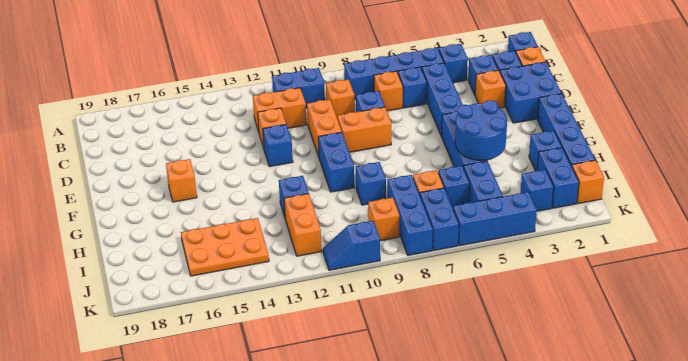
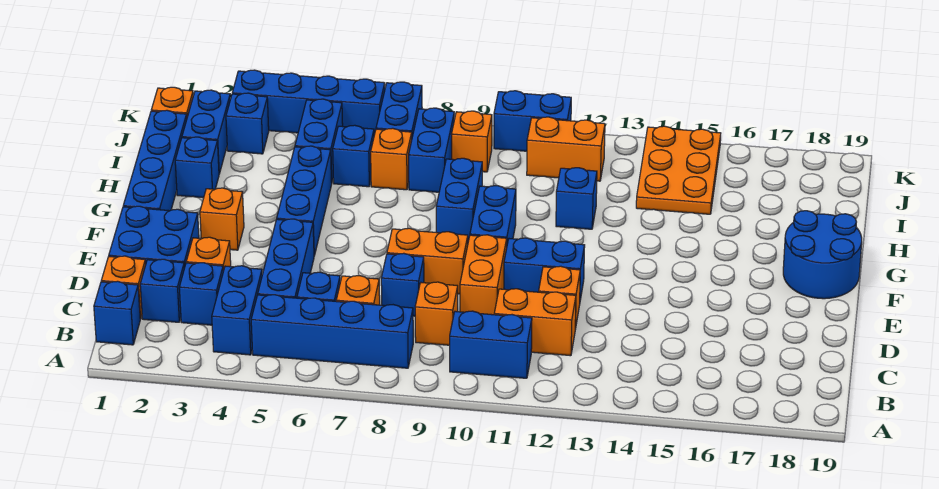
blue brick B4 level 1 -> blue brick B4:C4 level 1
blue brick E12 level 1 -> blue brick E11:E12 level 1
orange brick F16 level 1 -> orange brick F3 level 1
blue round brick G4:H5 level 2 -> blue round brick F18:G19 level 1
blue brick H9 level 1 -> blue brick G9:H9 level 1
blue brick I8:K8 level 1 -> blue brick I8:J8 level 1
orange brick I12:J12 level 1 -> orange brick J11:J12 level 1
orange plate I14:J16 level 1 -> orange plate I14:K15 level 1
blue brick K4:K6 level 1 -> blue brick K3:K6 level 1
blue slope K10:K11 level 1 top 10 -> blue brick K10:K11 level 1

